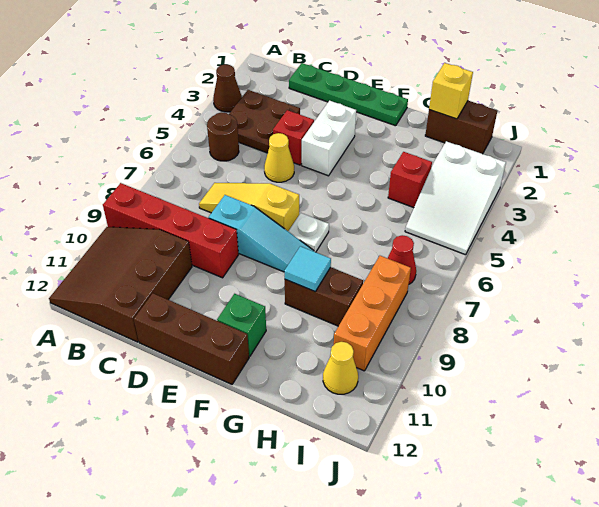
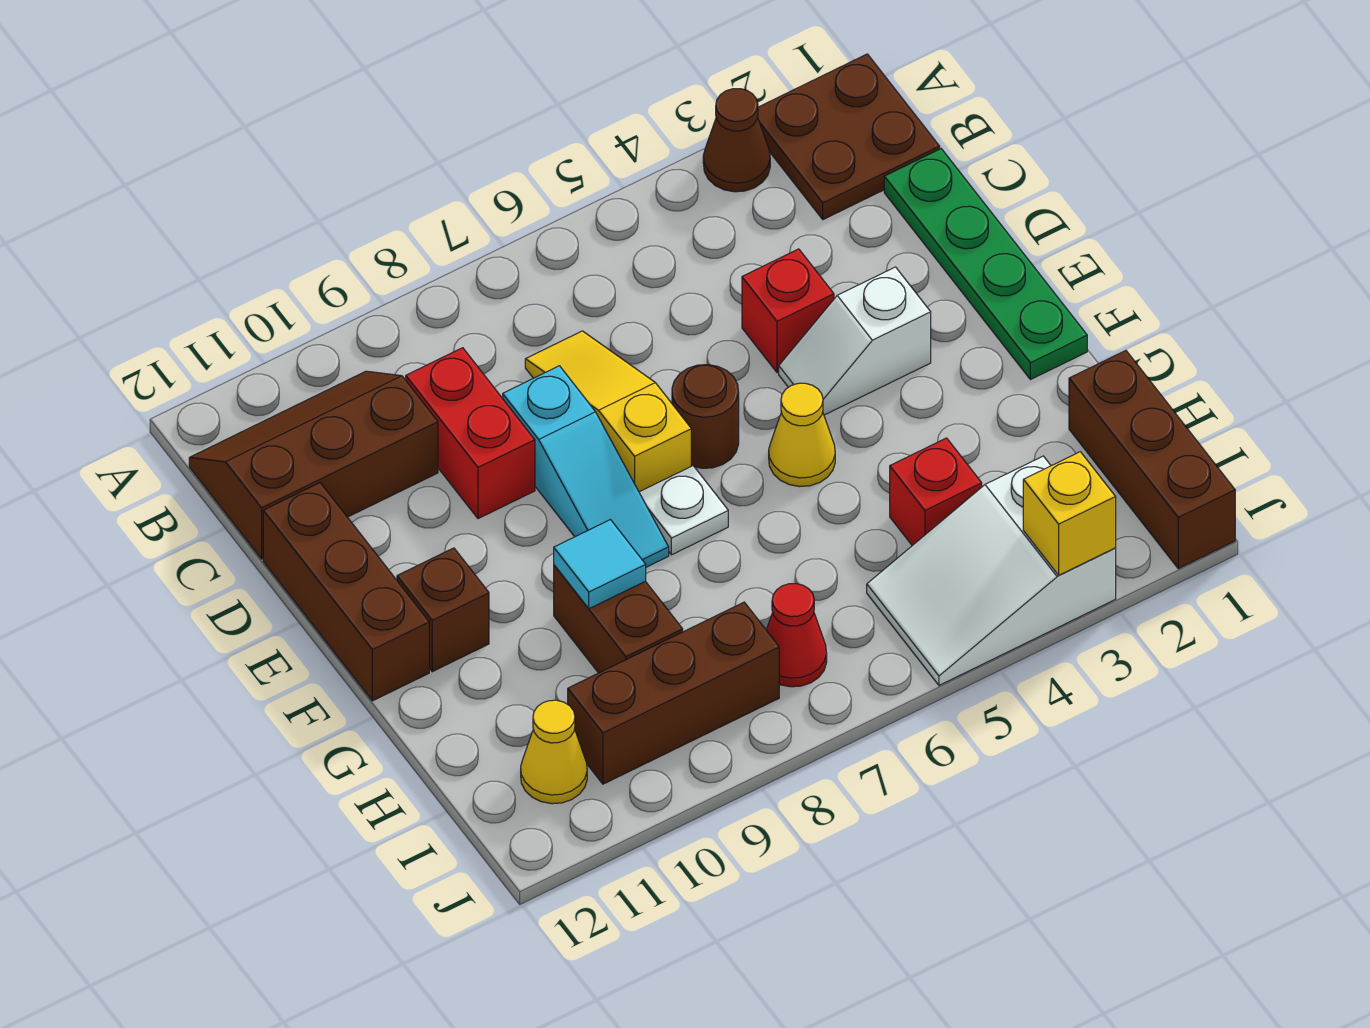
red brick A9:D9 level 1 -> red brick C9:D9 level 1
brown slope A10:C12 level 1 top C -> brown slope B10:C12 level 1 top C
brown plate B3:C4 level 1 -> brown plate A1:B2 level 1
brown round brick B5 level 1 -> brown round brick E6 level 1
yellow cone D5 level 1 -> yellow cone F5 level 1
white brick E3:E4 level 1 -> white slope E3:E4 level 1 top 3
green brick F11 level 1 -> brown brick F11 level 1
brown brick H1:I1 level 1 -> brown brick H1:J1 level 1
yellow brick H1 level 2 -> yellow brick J3 level 2
orange brick I8:I10 level 1 -> brown brick I8:I10 level 1

